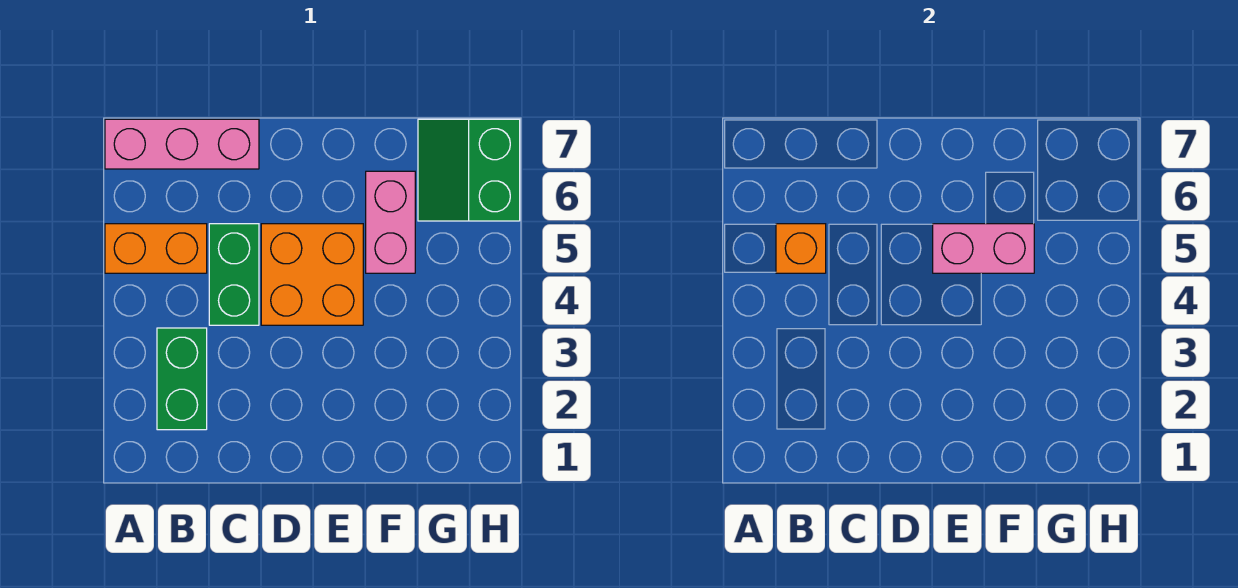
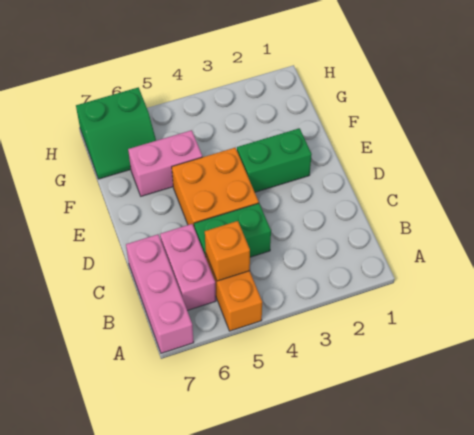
green brick B2:B3 level 1 -> green brick E2:E3 level 1
pink brick E5:F5 level 2 -> pink brick B6:C6 level 1

